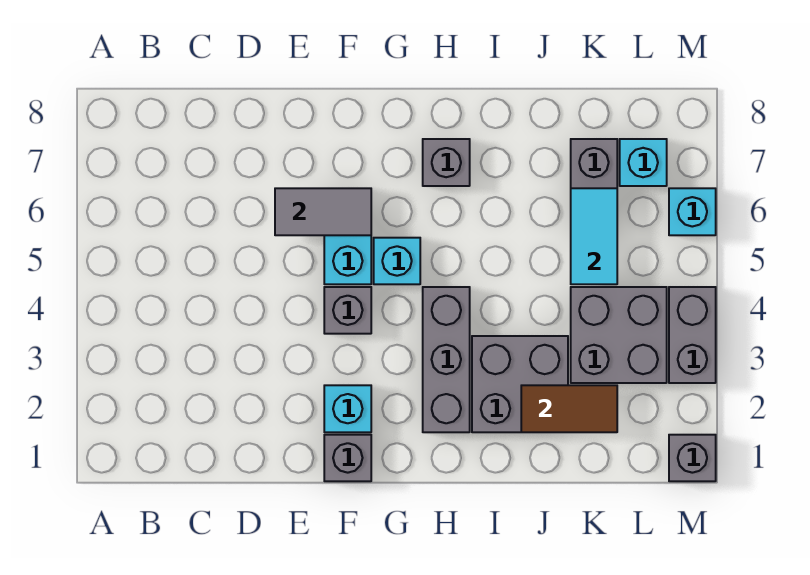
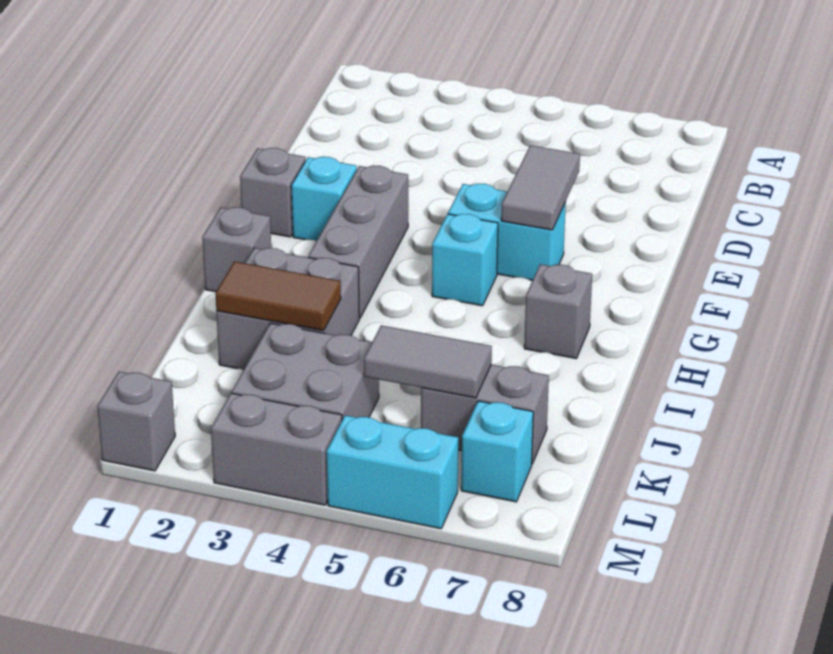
grey brick F4 level 1 -> grey brick H1 level 1
grey brick H2:H4 level 1 -> grey brick F3:H3 level 1
brown tile J2:K2 level 2 -> brown tile J2:J3 level 2
cyan tile K5:K6 level 2 -> grey tile K5:K6 level 2
cyan brick M6 level 1 -> cyan brick M5:M6 level 1

